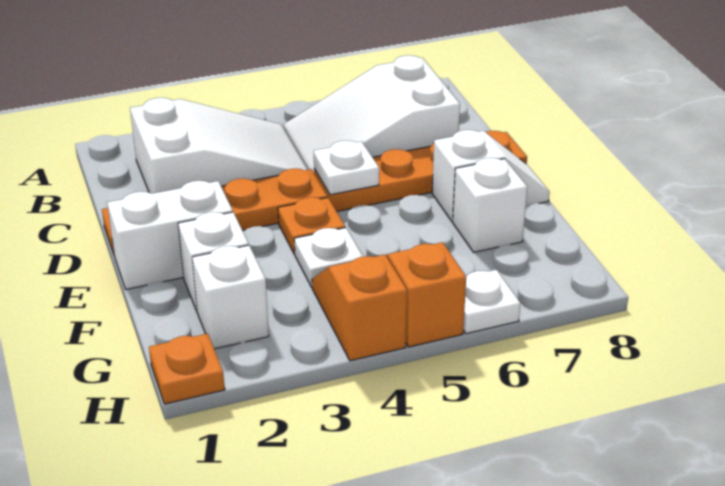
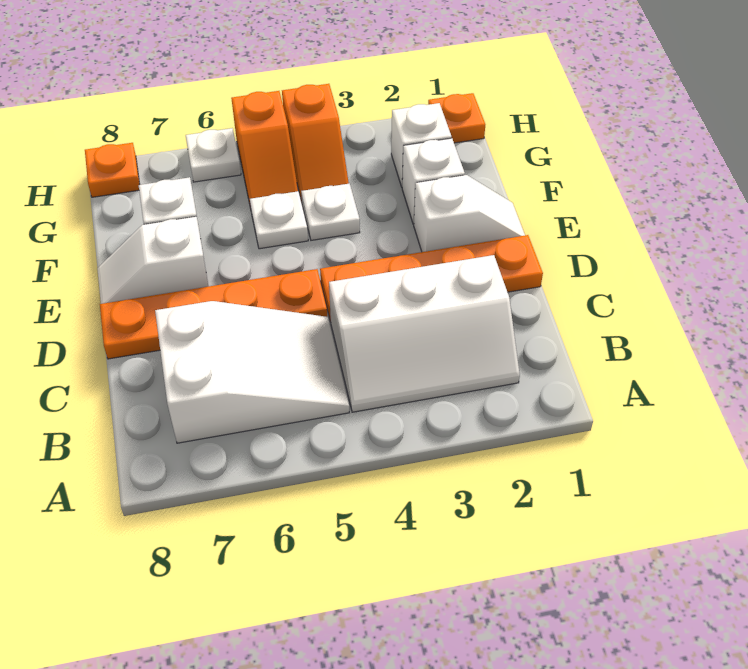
white slope B2:C4 level 1 top 2 -> white slope B2:C4 level 1 top C
white plate D5 level 2 -> white plate F5 level 1
white brick E1:E2 level 1 -> white slope E1:E2 level 1 top 2
orange plate E4 level 1 -> orange plate H8 level 1

